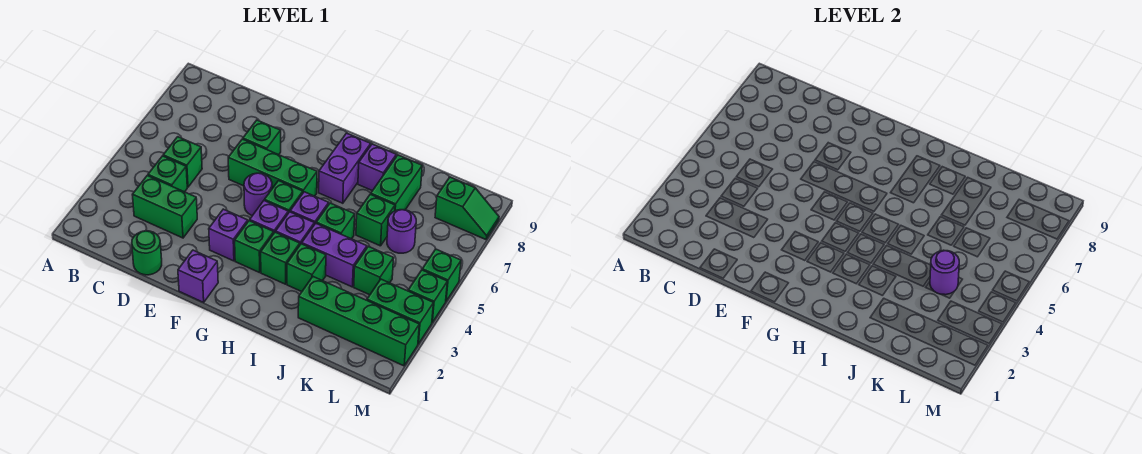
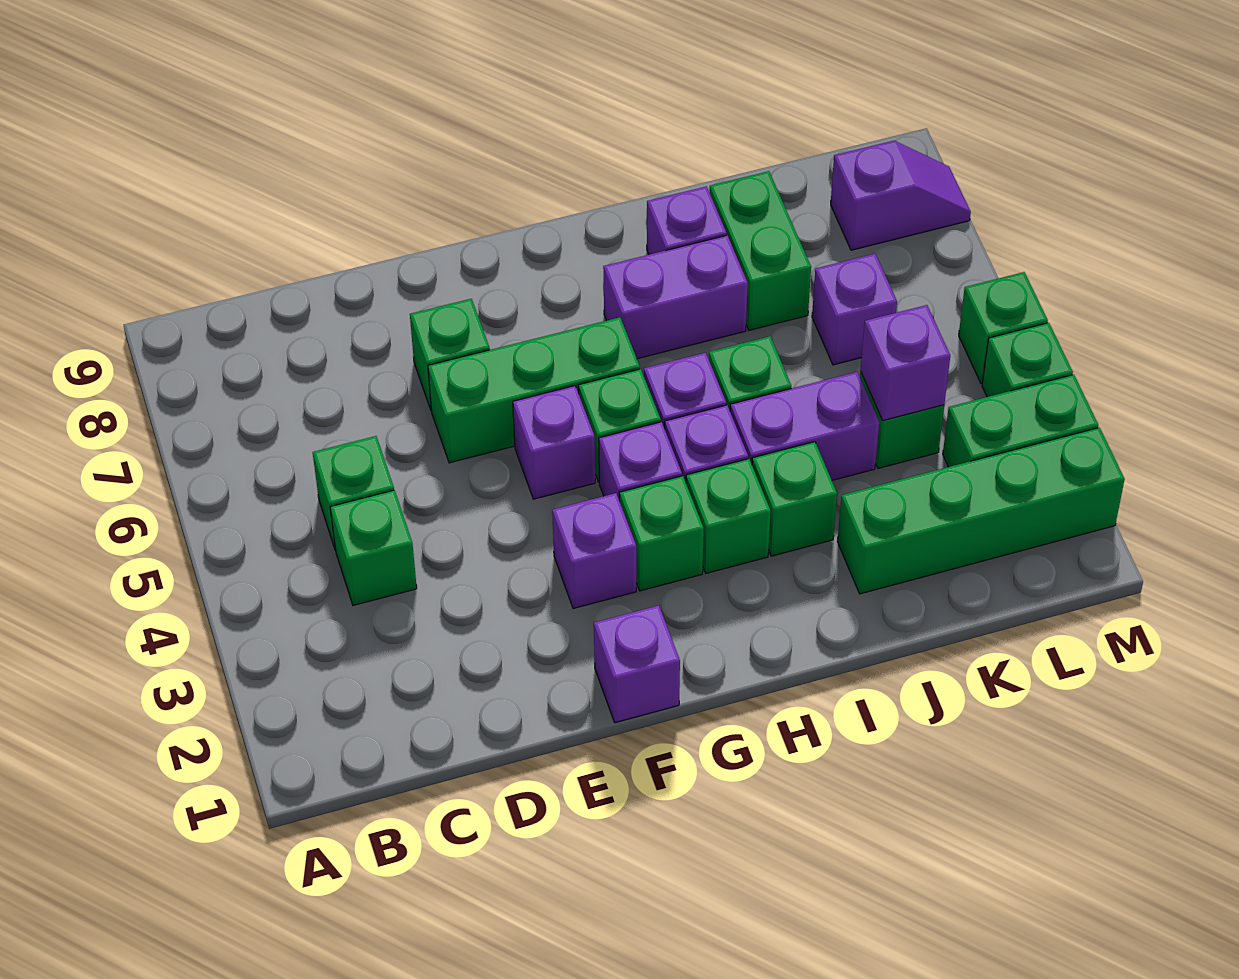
green brick C3:D3 level 1 -> none
green round brick D1 level 1 -> none
purple round brick F5 level 1 -> purple brick F5 level 1
purple brick H7:H8 level 1 -> purple brick H7:I7 level 1
green brick J6 level 1 -> none
purple round brick K4 level 2 -> purple brick K4 level 2
purple round brick K6 level 1 -> purple brick K6 level 1
green slope L8:M8 level 1 top L -> purple slope L8:M8 level 1 top L

